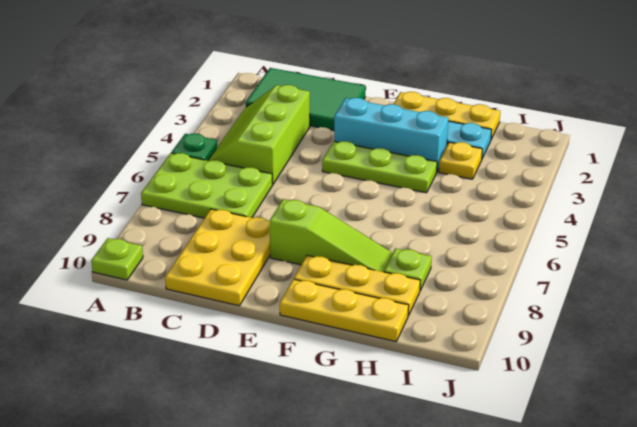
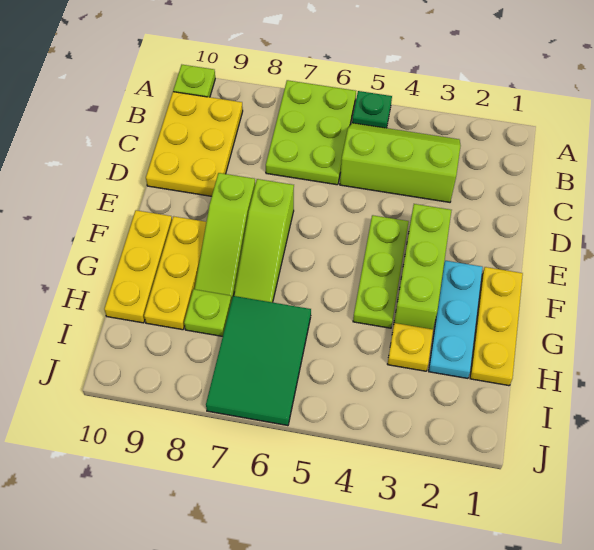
green tile B1:D2 level 1 -> green tile H6:J7 level 1
yellow plate C8:D10 level 1 -> yellow plate B9:D10 level 1
cyan brick E3:G3 level 1 -> lime brick E3:G3 level 1
none -> lime slope E7:G7 level 1 top E

